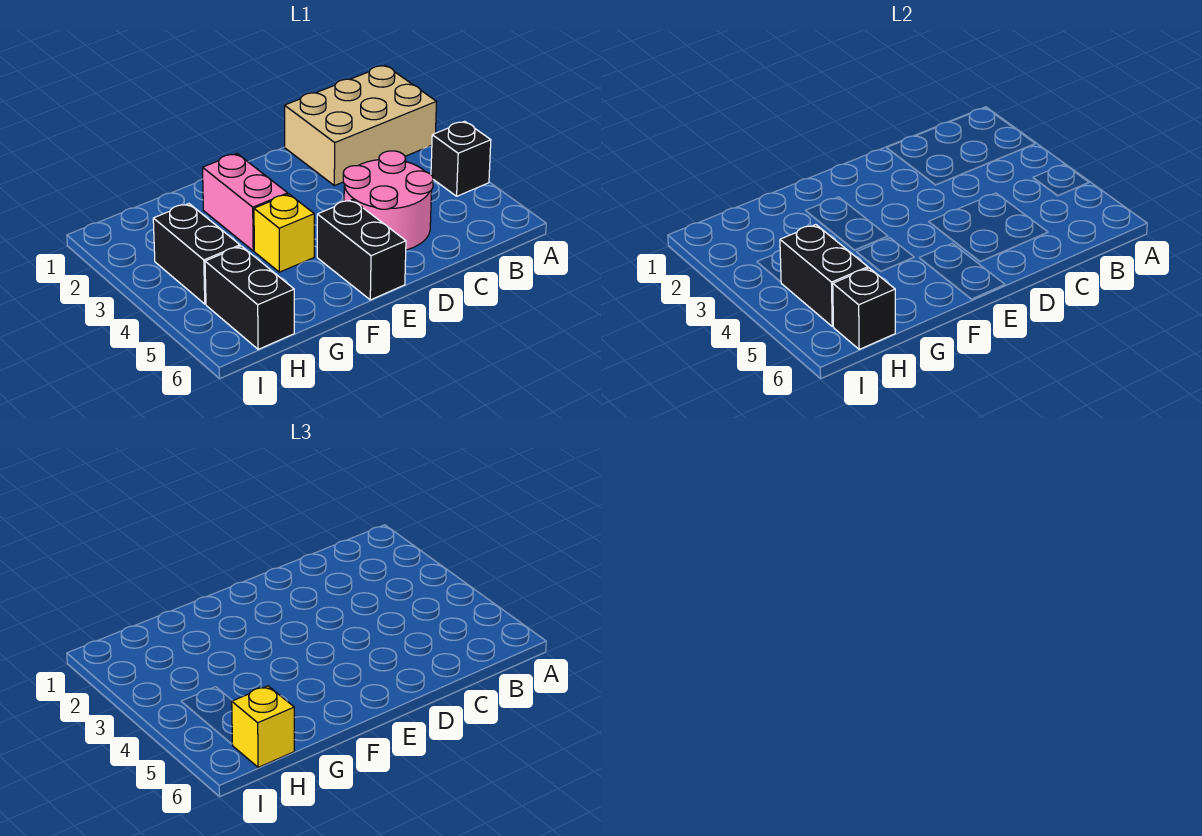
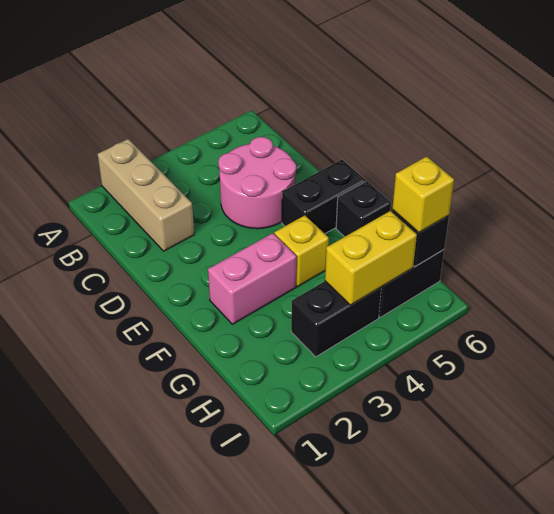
tan brick A1:C2 level 1 -> tan brick A2:C2 level 1
black brick A4 level 1 -> black brick F6 level 1
black brick H4:H5 level 2 -> yellow brick H4:H5 level 2

